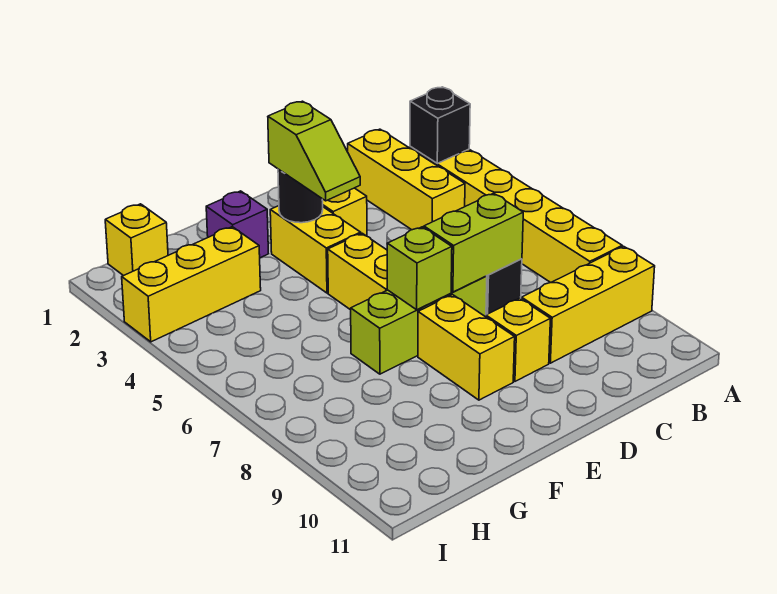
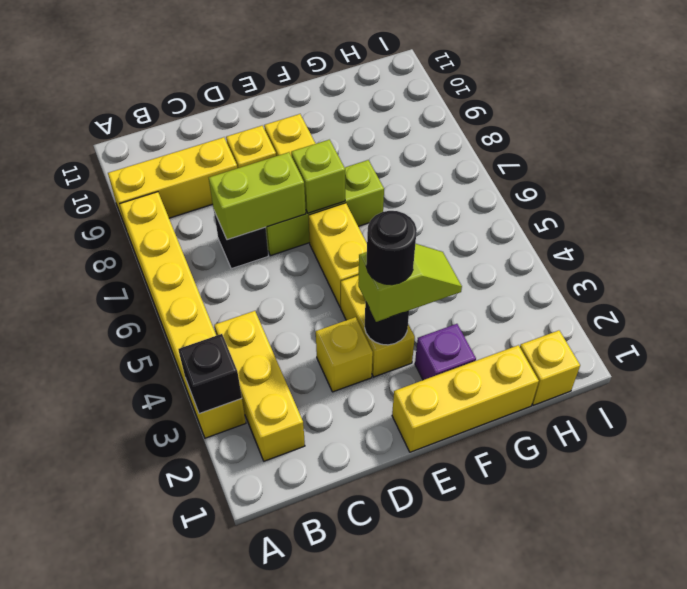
lime slope E3:E4 level 3 top 3 -> lime slope E3:F3 level 3 top E
none -> black round brick E3 level 4
yellow brick G3:I3 level 1 -> yellow brick E1:G1 level 1

